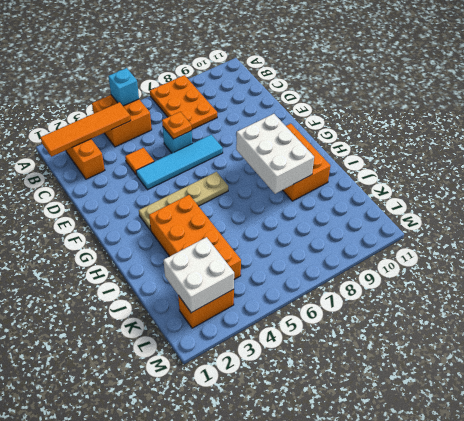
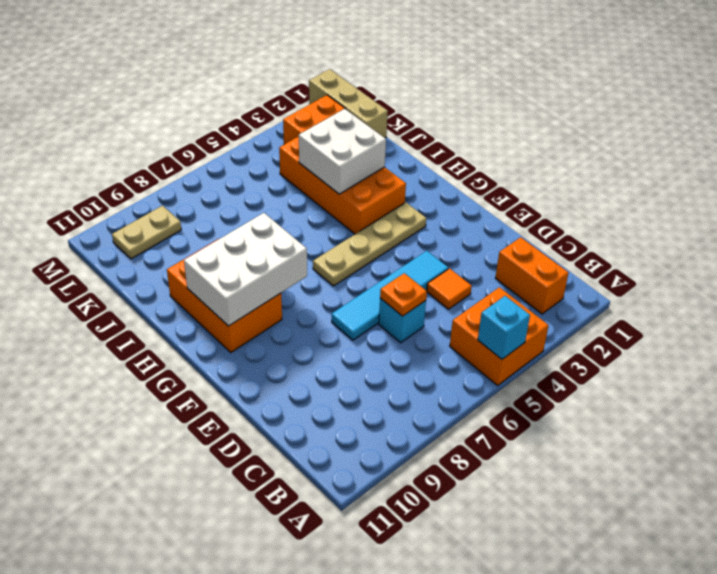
orange plate A7:C8 level 1 -> none
orange tile B1:B4 level 2 -> none
white brick G8:I9 level 2 -> white brick G8:H10 level 2
none -> tan brick K1:M1 level 1
white brick K2:L3 level 2 -> white brick I3:J4 level 2
none -> tan plate L9:L10 level 1

